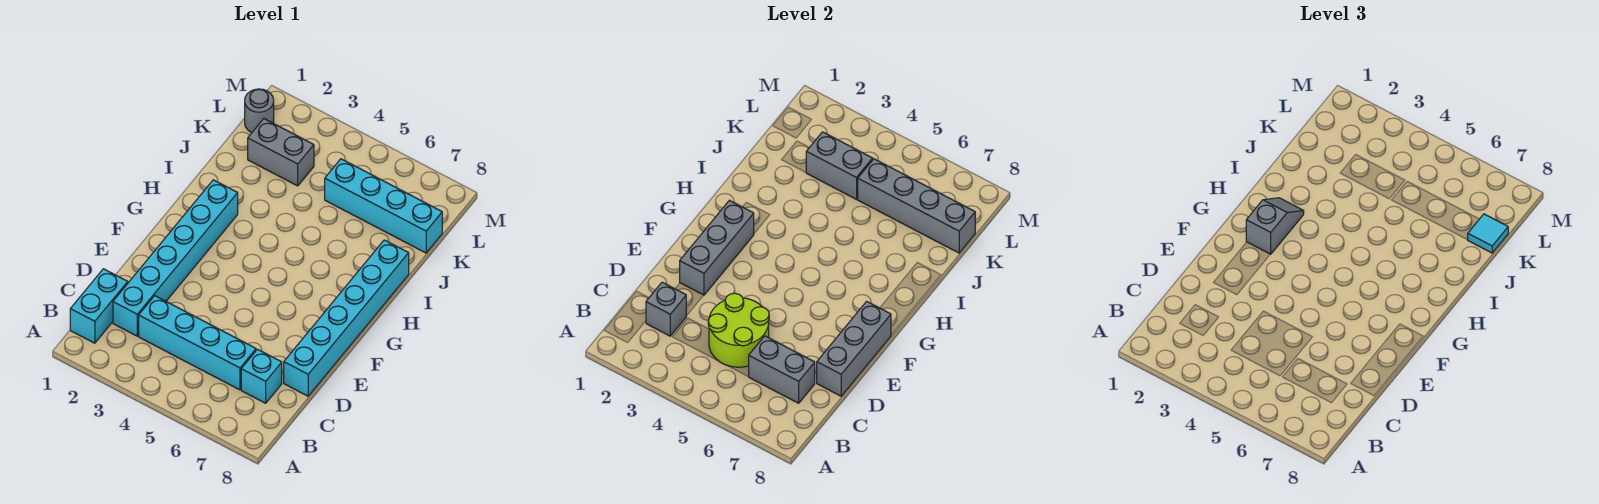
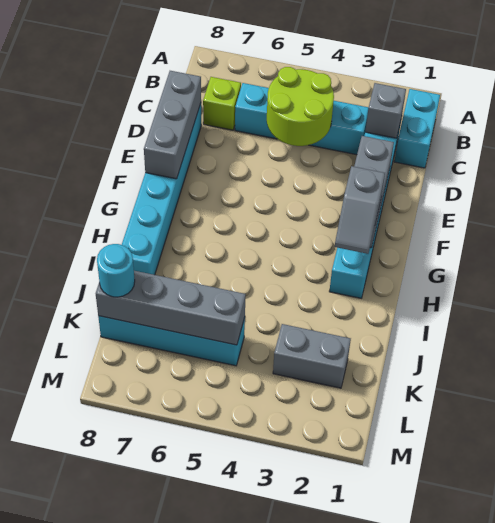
grey brick C6:C7 level 2 -> none
cyan brick C7 level 1 -> lime brick C7 level 1
grey brick K3:K4 level 2 -> none
cyan tile K8 level 3 -> cyan round brick K8 level 3
grey round brick L1 level 1 -> none

